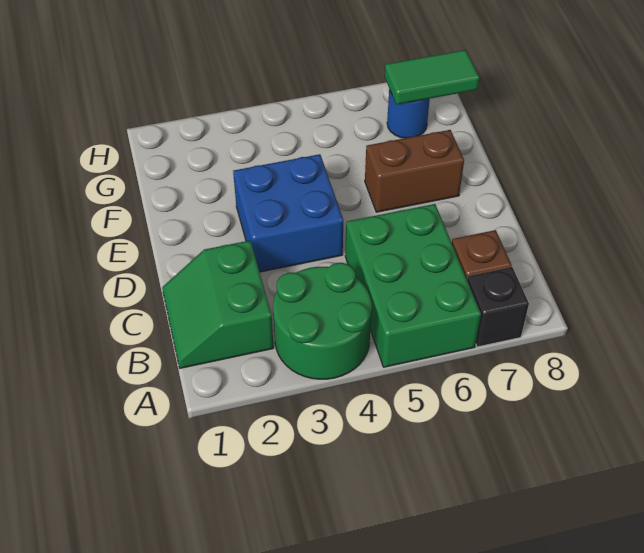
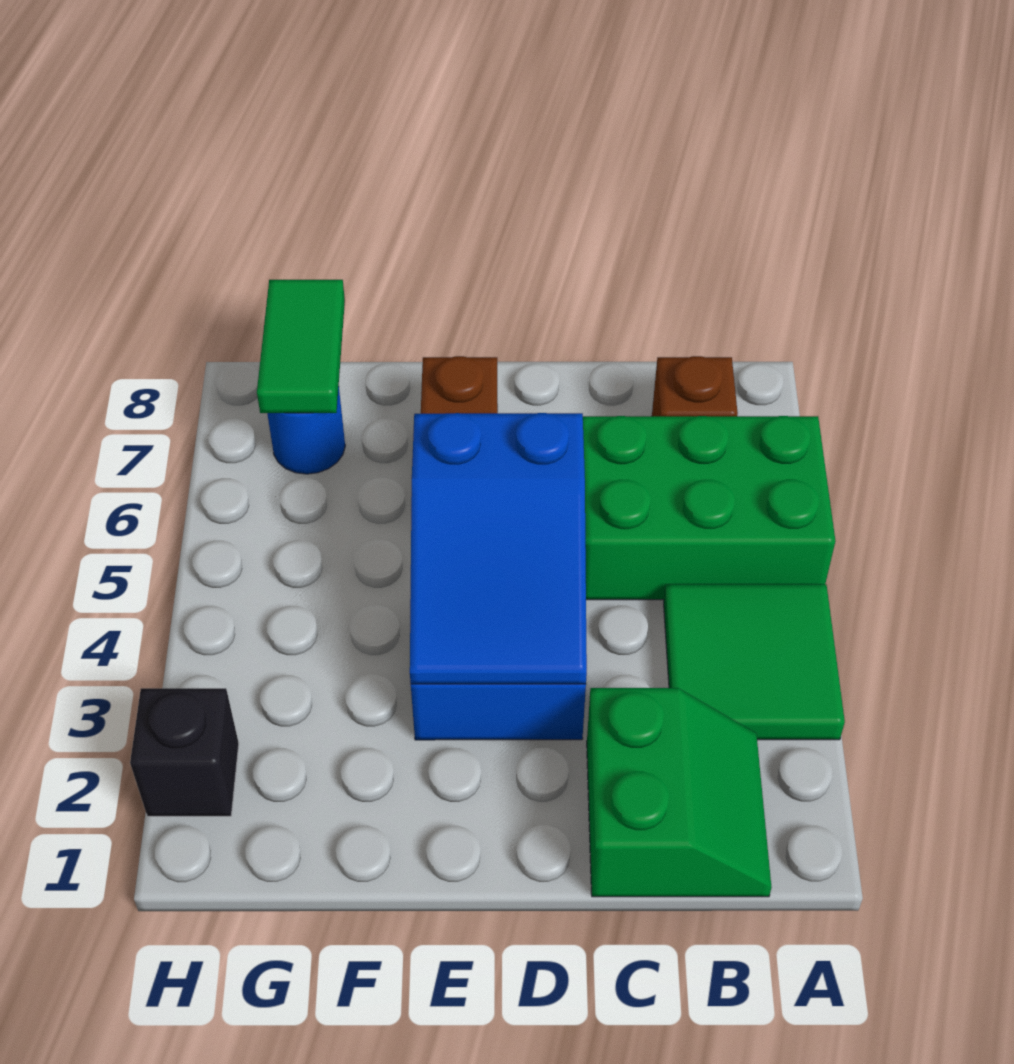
green round brick A3:B4 level 1 -> green tile A3:B4 level 1
black brick A7 level 1 -> black brick H2 level 1
green slope B1:C2 level 1 top 2 -> green slope B1:C2 level 1 top C
none -> blue slope D3:E5 level 2 top 5

